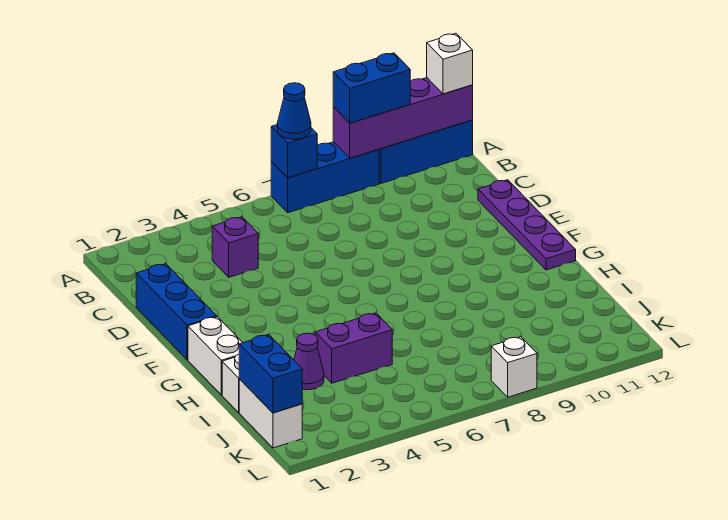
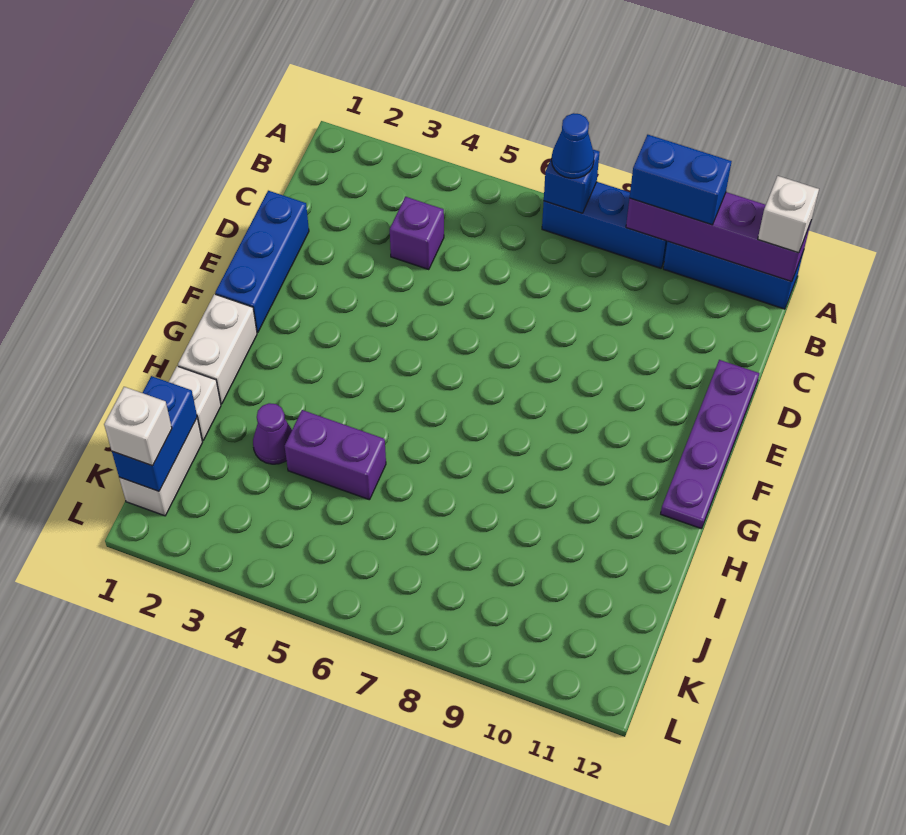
white brick L8 level 1 -> white brick K1 level 3

